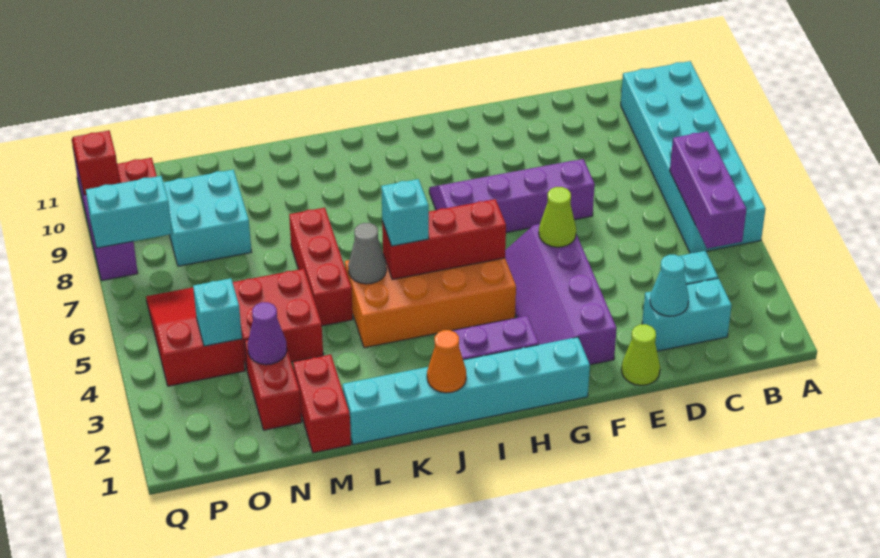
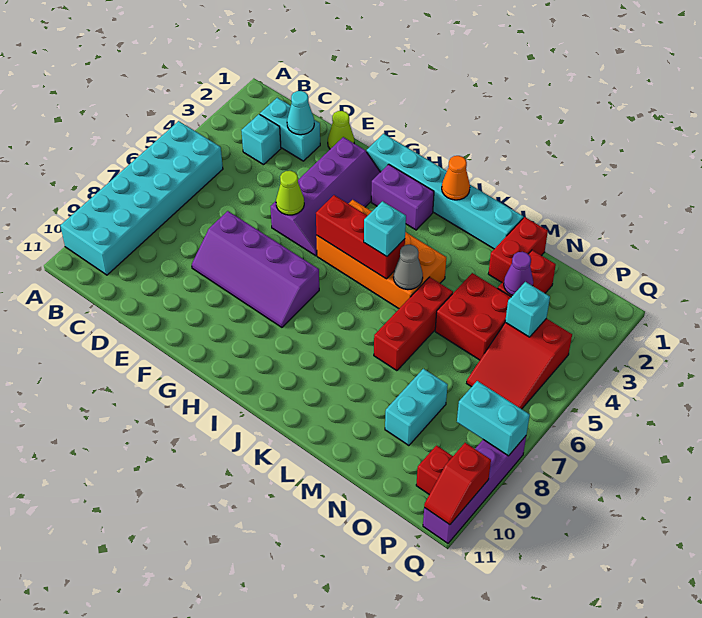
purple brick B4:B6 level 2 -> none
cyan brick N8:O9 level 1 -> cyan brick N8:N9 level 1

